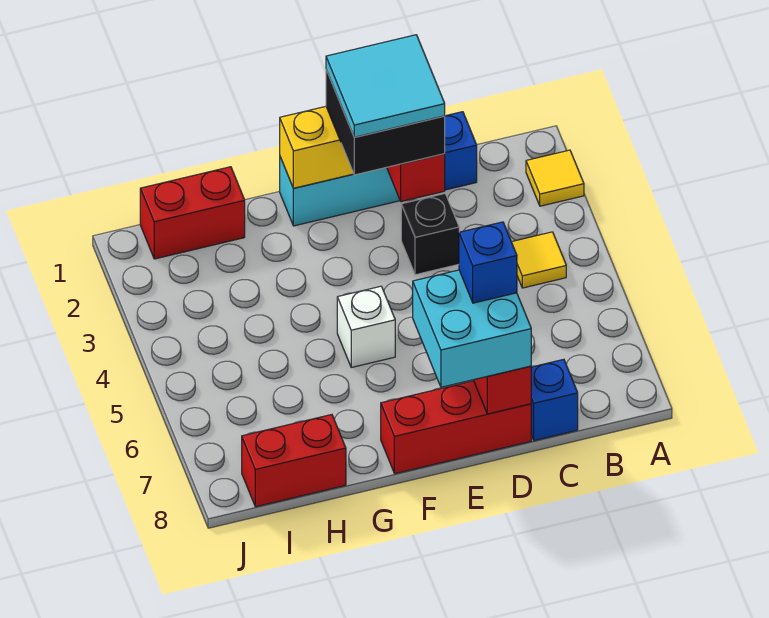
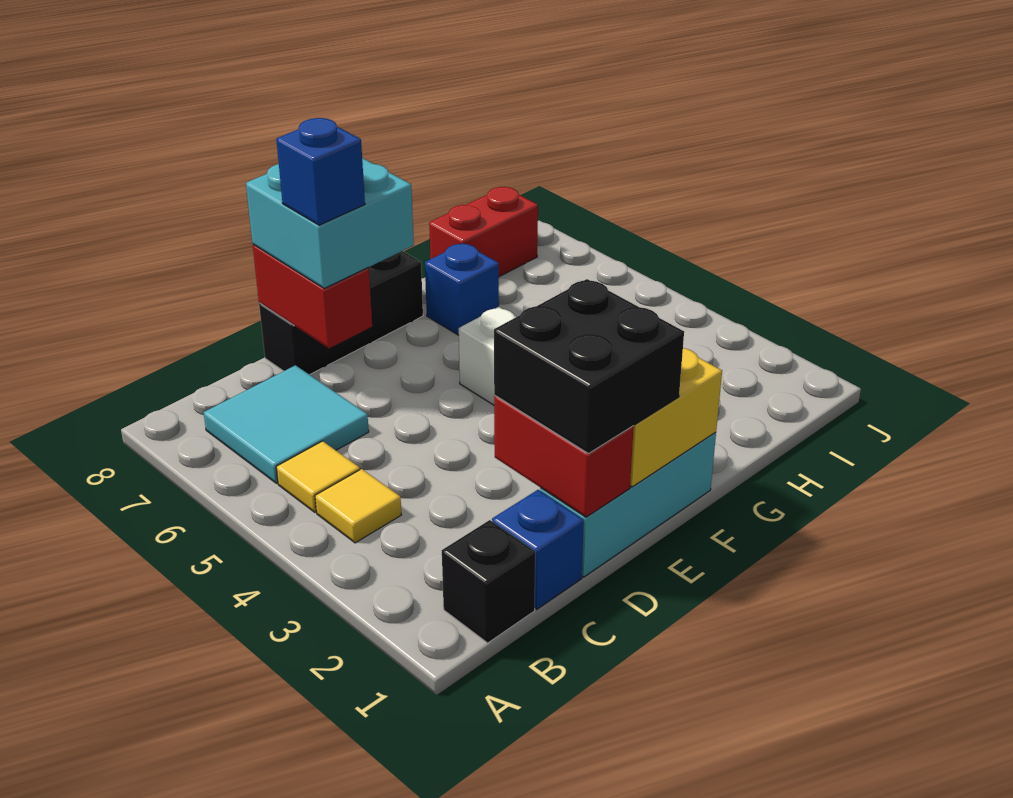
yellow tile A2 level 1 -> yellow tile B5 level 1
blue brick C8 level 1 -> blue brick G7 level 1
cyan tile D1:E2 level 4 -> cyan tile B6:C7 level 1
black brick D3 level 1 -> black brick B1 level 1
red brick D8:F8 level 1 -> black brick D8:F8 level 1
red brick H1:I1 level 1 -> none

